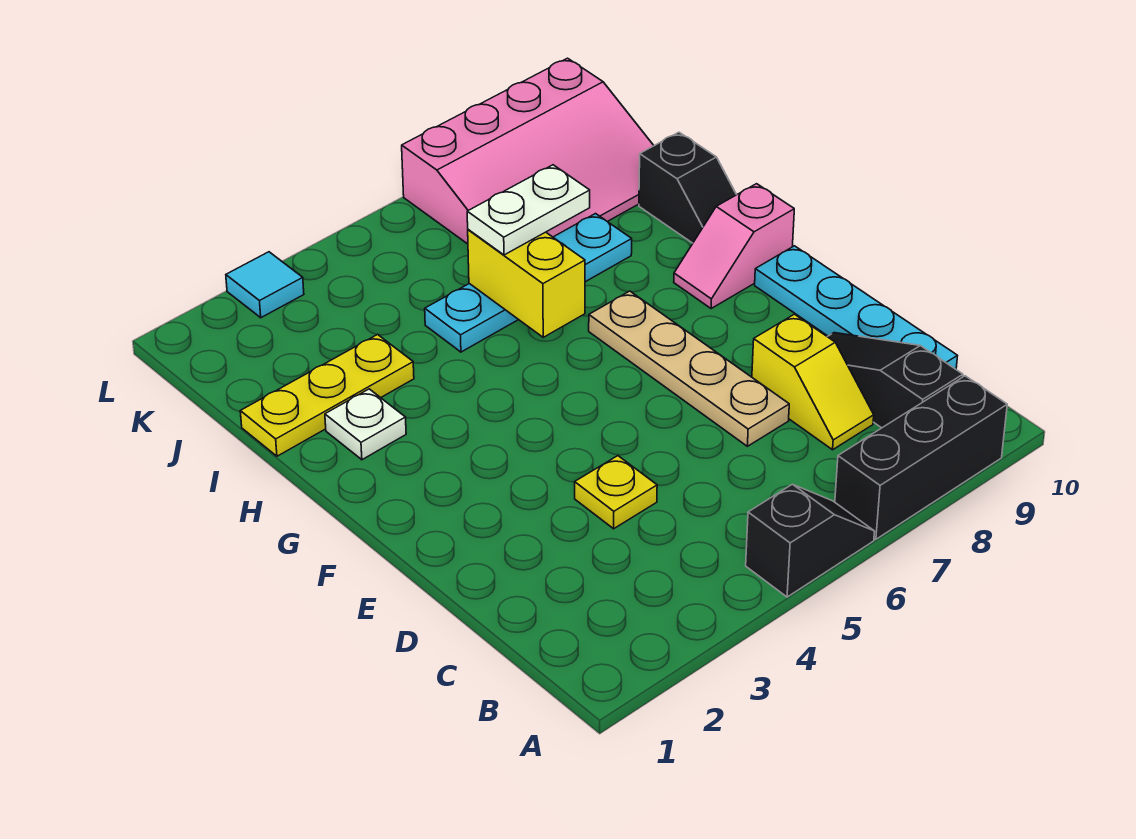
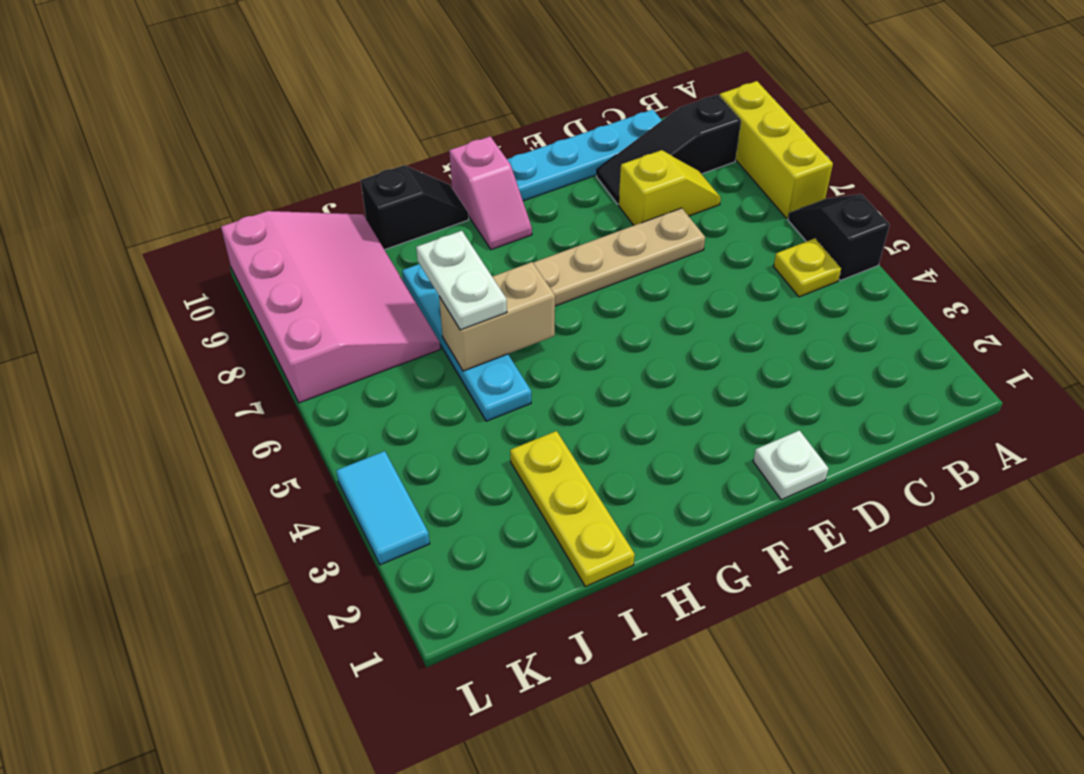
black brick A7:A9 level 1 -> yellow brick A7:A9 level 1
yellow plate D4 level 1 -> yellow plate B5 level 1
white plate H2 level 1 -> white plate E1 level 1
yellow brick H6:I6 level 2 -> tan brick H6:I6 level 2
cyan tile L3 level 1 -> cyan tile L3:L4 level 1

